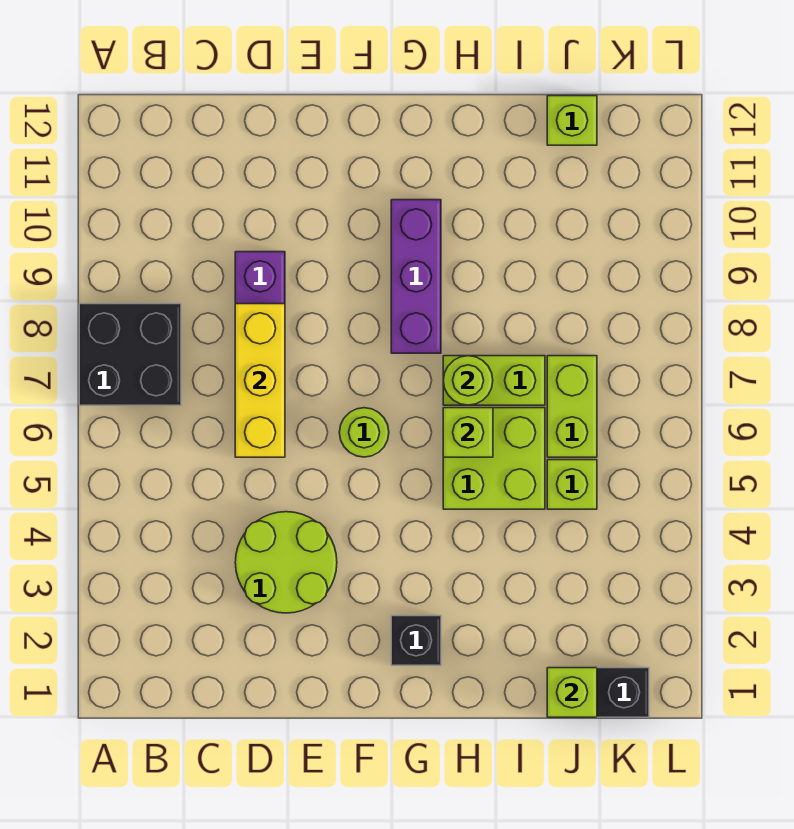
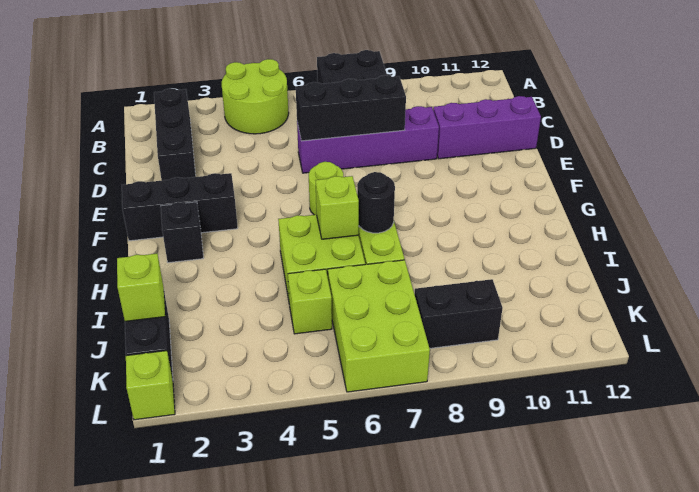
none -> black brick B2:D2 level 1
lime round brick D3:E4 level 1 -> lime round brick A4:B5 level 1
yellow brick D6:D8 level 2 -> black brick D6:D8 level 2
none -> black brick F1:F3 level 1
purple brick G8:G10 level 1 -> purple brick D10:D12 level 1
lime round brick H7 level 2 -> black round brick H7 level 2
lime brick J6:J7 level 1 -> lime brick J6:L7 level 1
lime brick J12 level 1 -> lime brick L1 level 1
none -> black brick K8:K9 level 1

